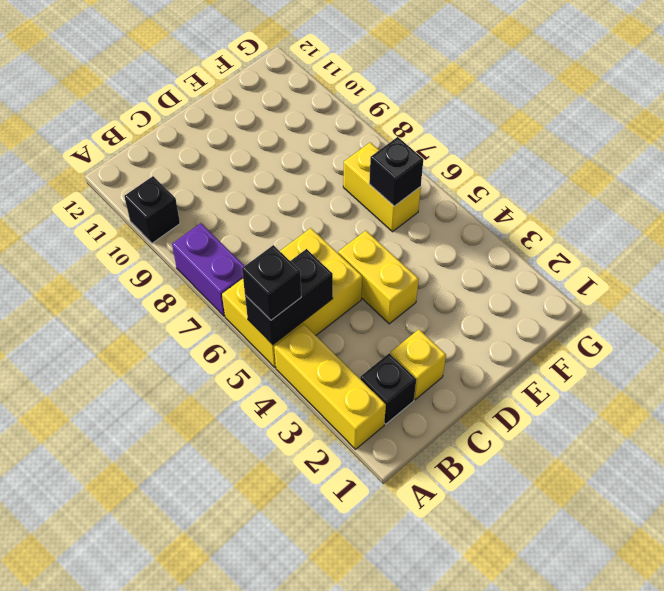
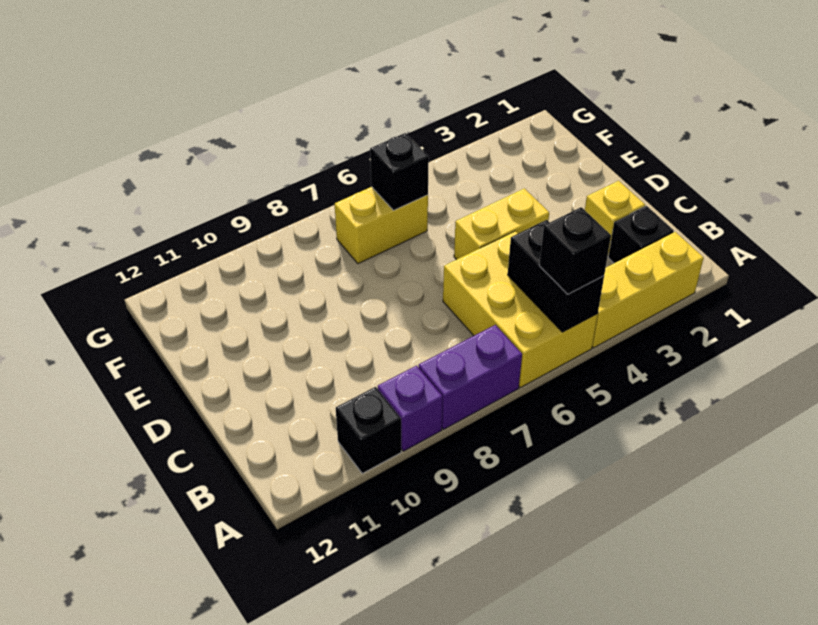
none -> purple brick A9 level 1

